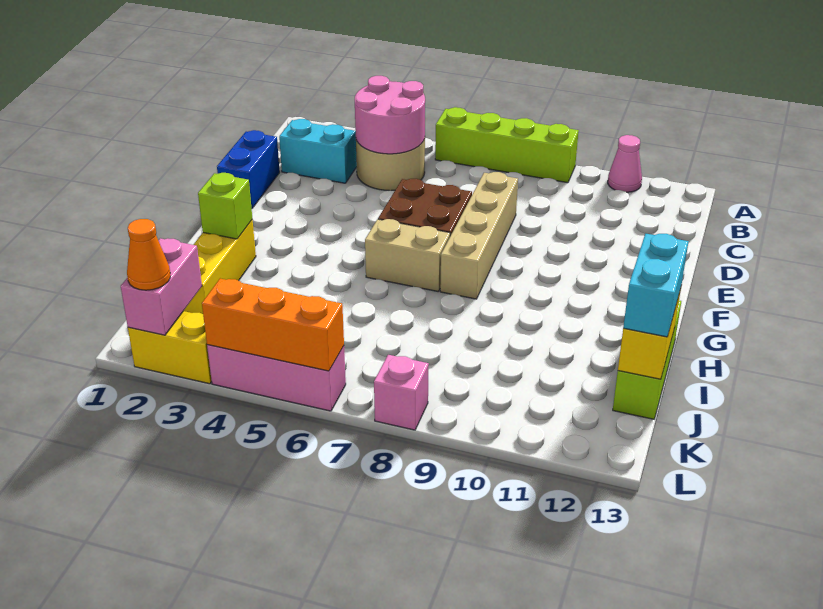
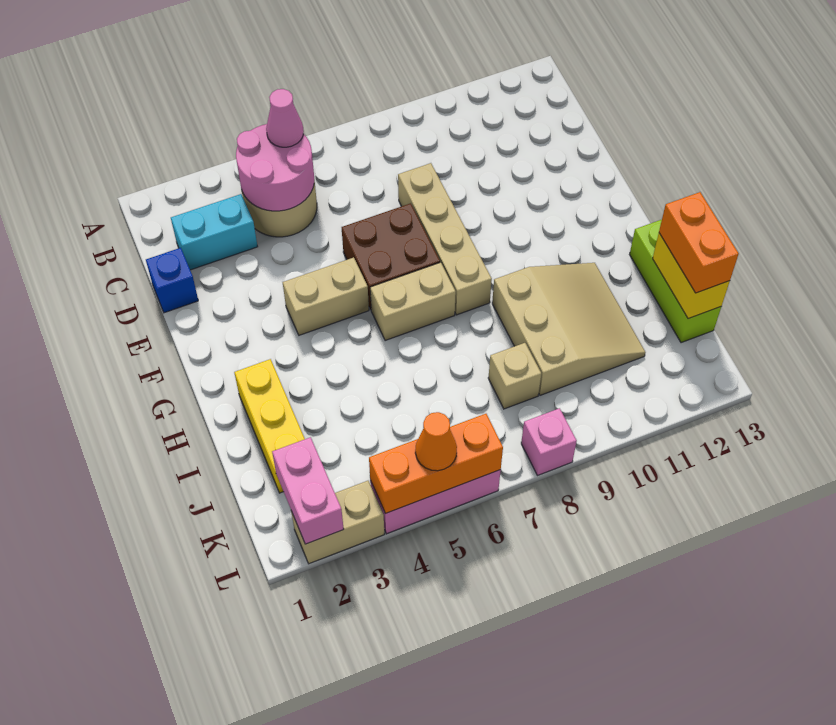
lime brick A6:A9 level 1 -> none
pink cone A11 level 1 -> pink cone B5 level 3
blue brick D1:E1 level 1 -> blue brick D1 level 1
none -> tan brick F4:F5 level 1
lime brick H2 level 2 -> none
none -> tan slope H9:J11 level 1 top 9
cyan brick I13:J13 level 3 -> orange brick I13:J13 level 3
none -> tan brick J8 level 1
yellow brick L2:L3 level 1 -> tan brick L2:L3 level 1
orange cone L2 level 3 -> orange cone L5 level 3

